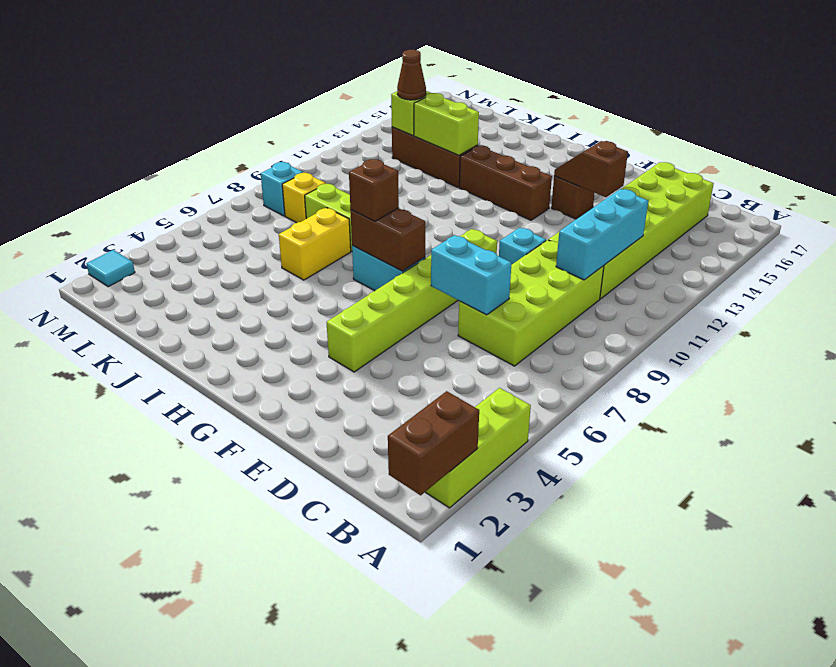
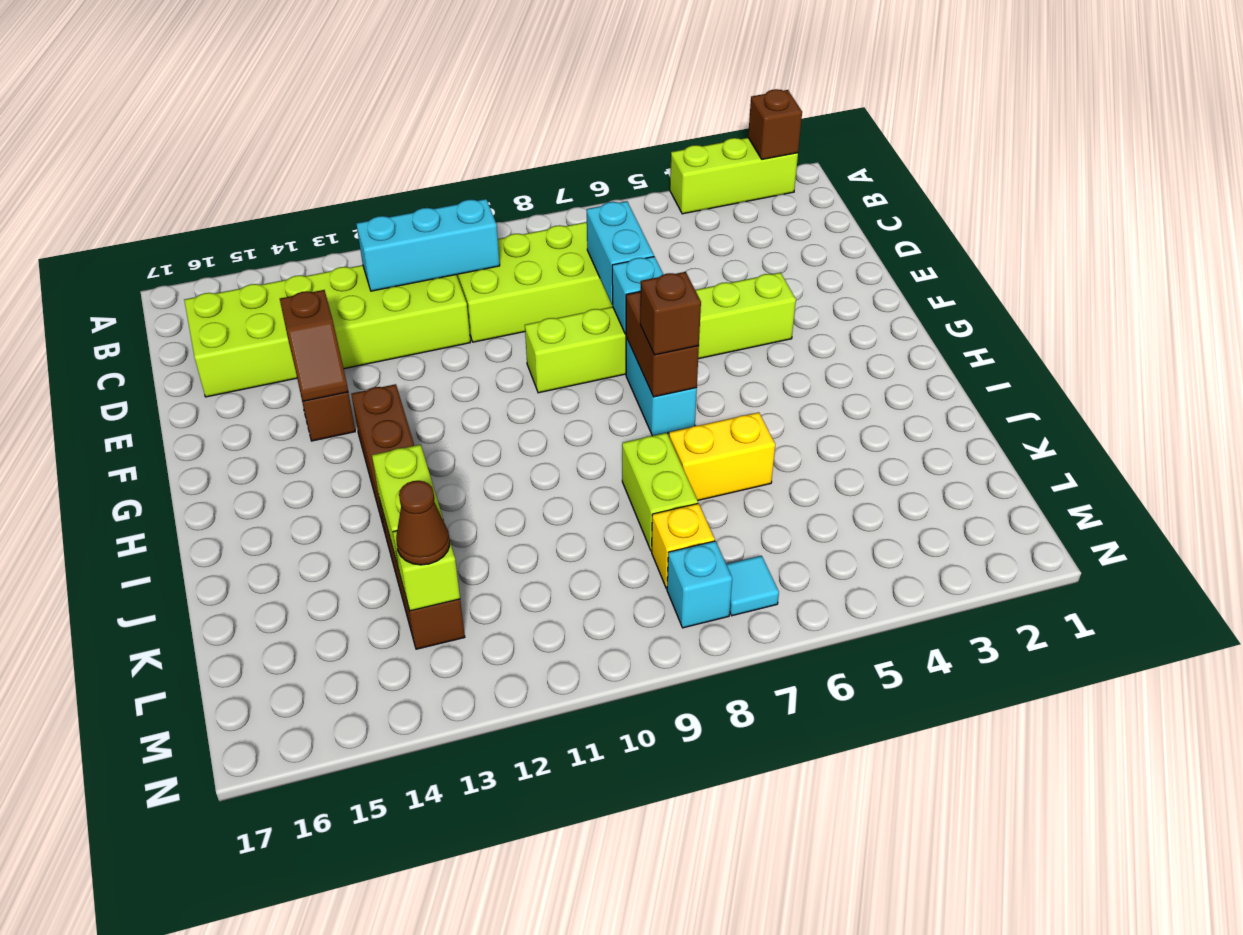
brown brick A1:A2 level 2 -> brown brick A2 level 2
cyan brick E10 level 1 -> cyan brick F7 level 2
cyan tile N2 level 1 -> cyan tile M7 level 1

